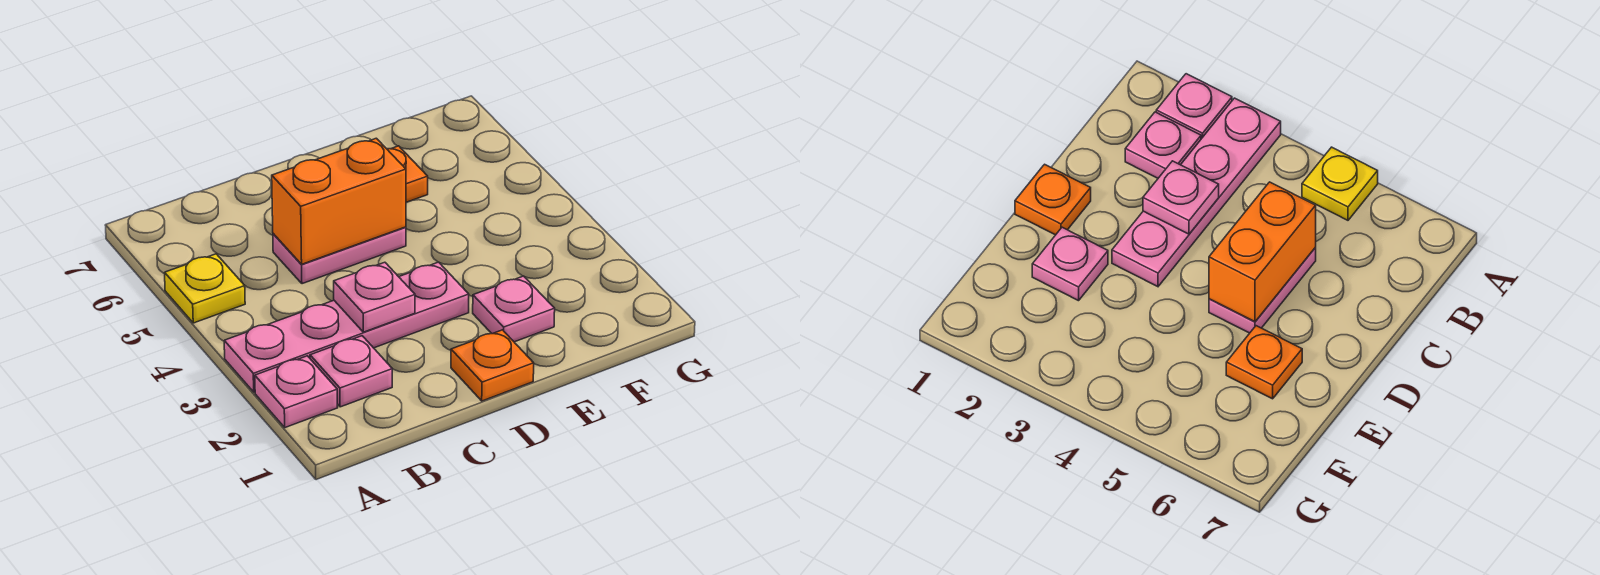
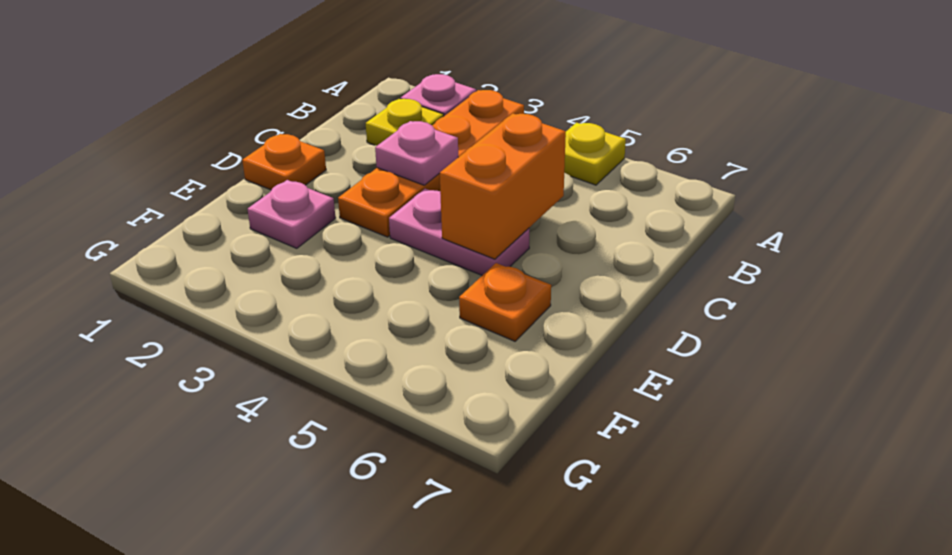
pink plate A3:D3 level 1 -> orange plate A3:D3 level 1
pink plate B2 level 1 -> yellow plate B2 level 1
pink plate C5:D5 level 1 -> pink plate D4:D5 level 1

